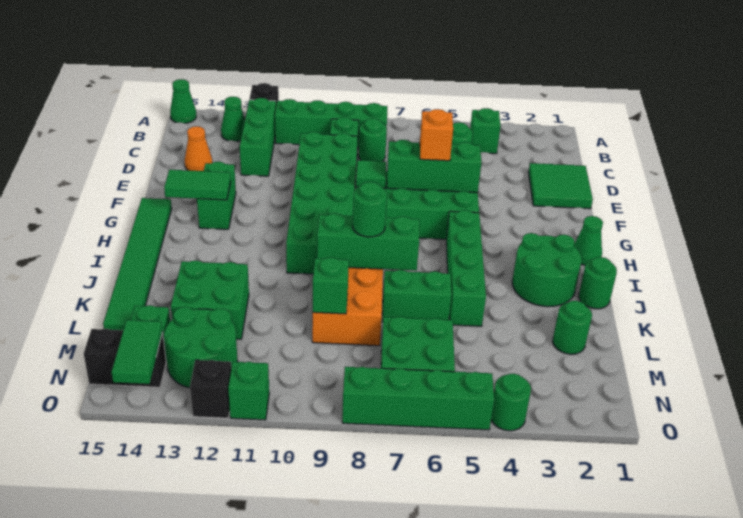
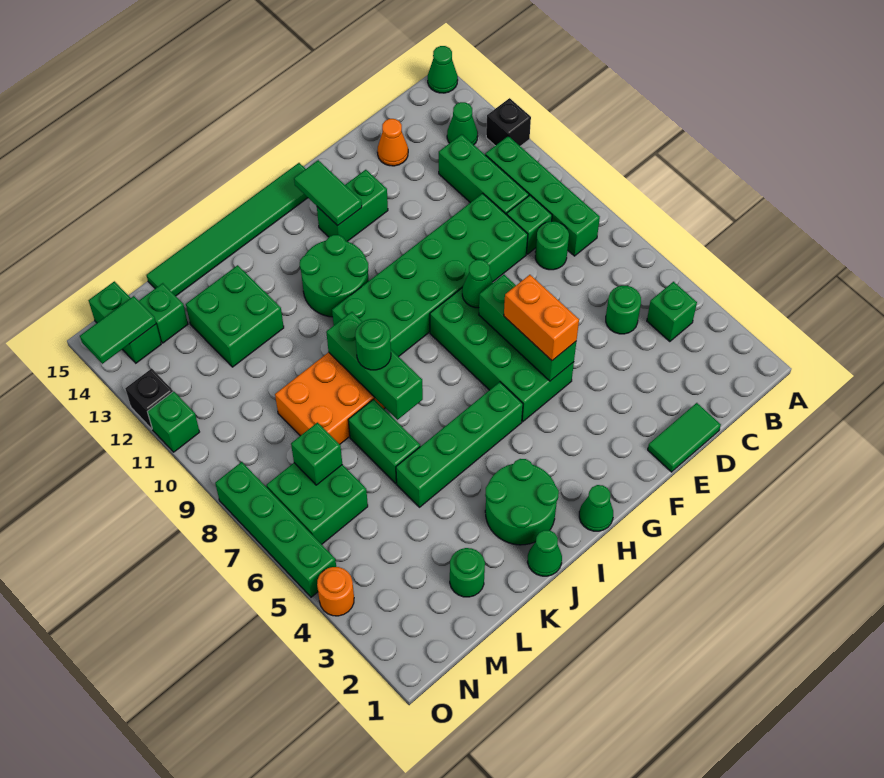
green brick B12:D12 level 1 -> green brick C10:C12 level 1
green tile D1:E2 level 1 -> green tile D1:E1 level 1
orange brick F6 level 3 -> orange brick F5:F6 level 3
green tile F8 level 2 -> green cone F8 level 2
green round brick J1 level 1 -> green cone J1 level 1
green brick L9 level 2 -> green brick M7 level 2
green round brick M12:N13 level 1 -> green round brick H11:I12 level 1
black brick N14:N15 level 1 -> green brick N14:N15 level 1
green round brick O4 level 1 -> orange round brick O4 level 1

